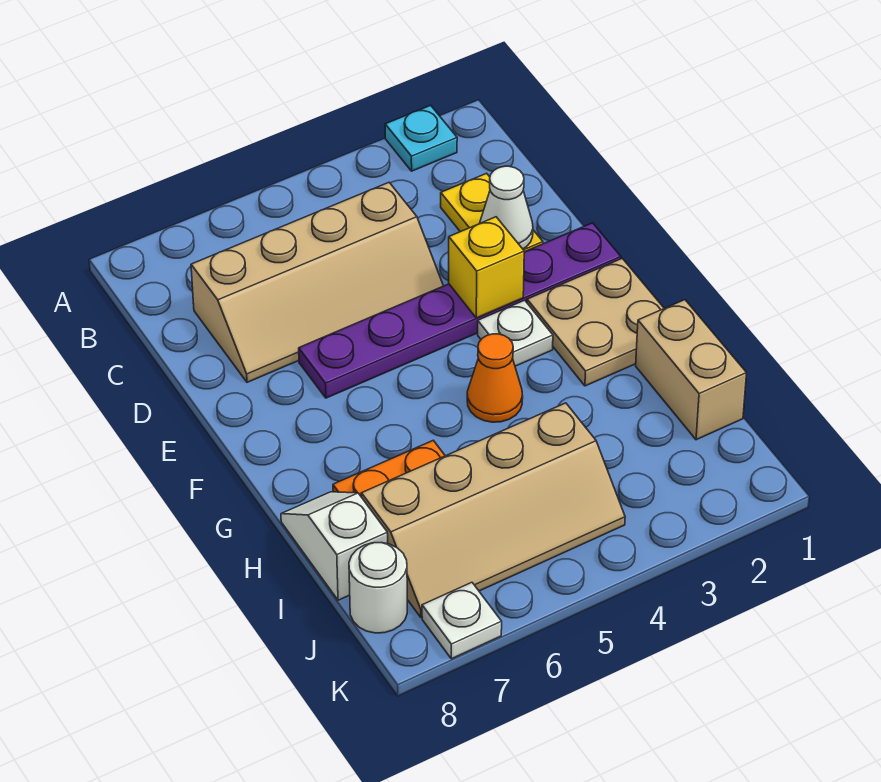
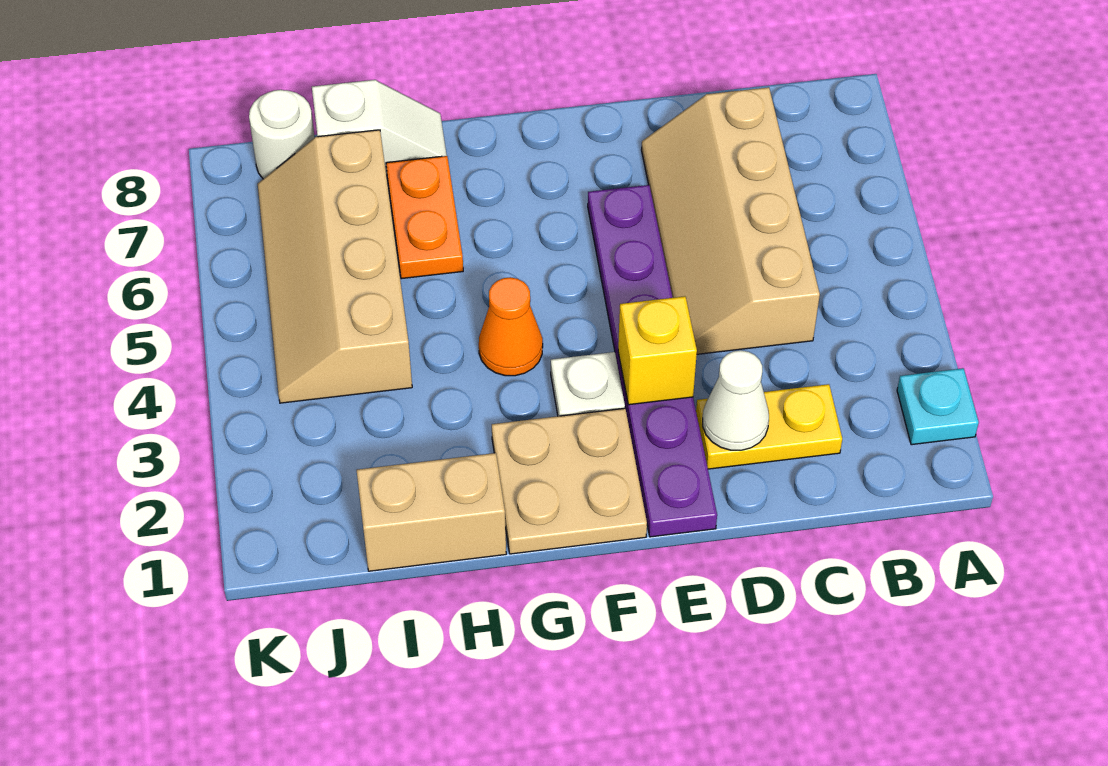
white plate K7 level 1 -> none

